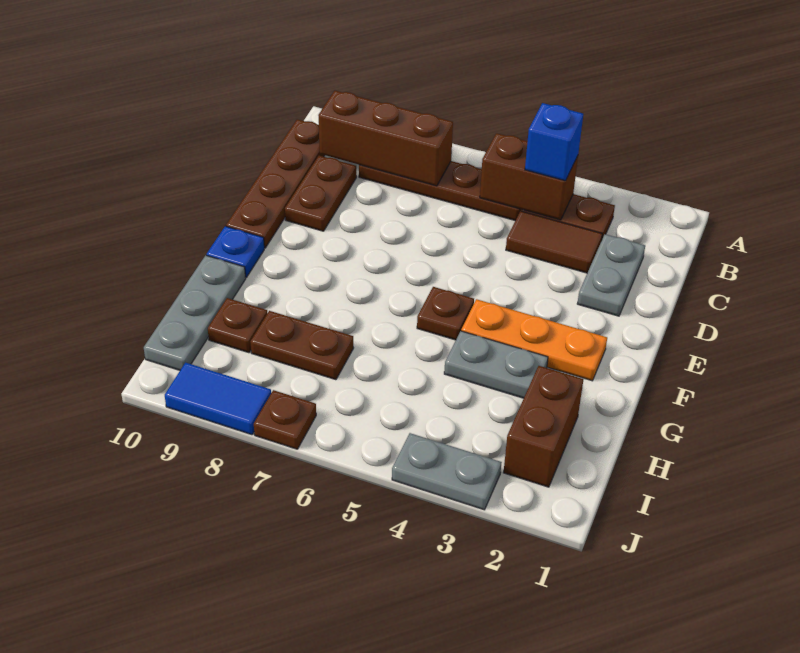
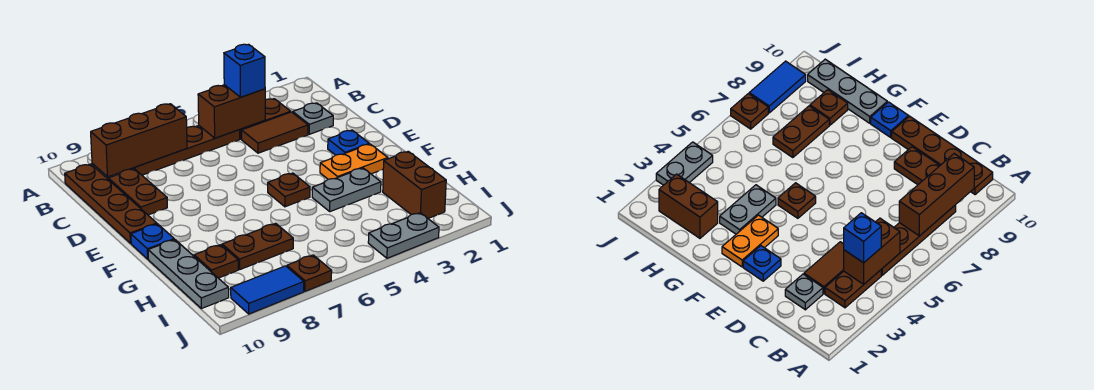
grey plate C2:D2 level 1 -> grey plate C2 level 1
none -> blue plate E2 level 1
orange plate F2:F4 level 1 -> orange plate F2:F3 level 1

